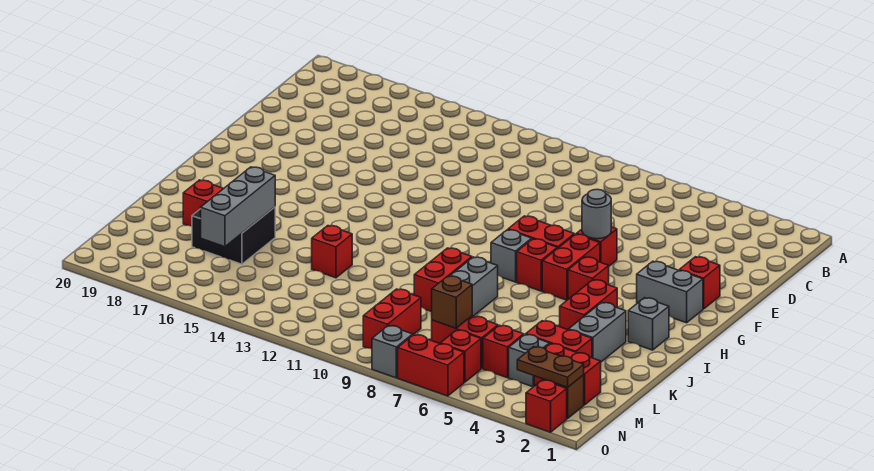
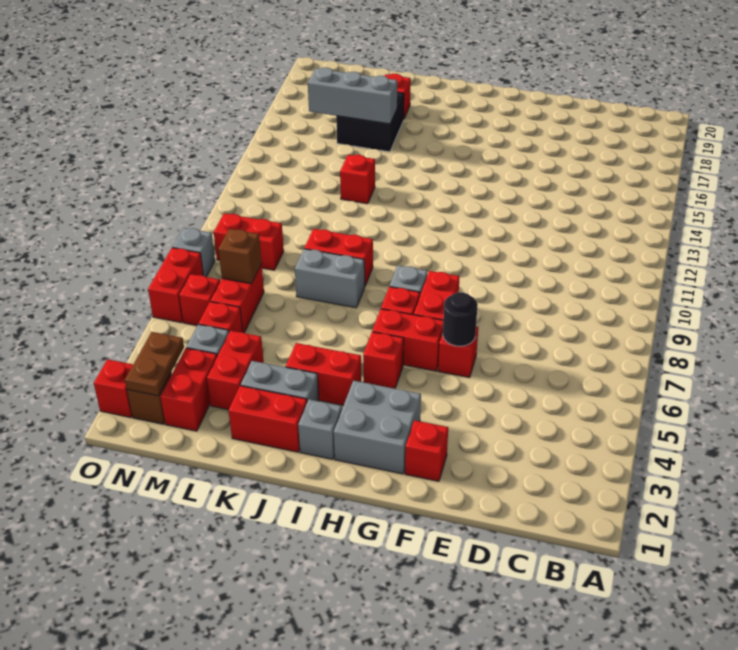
grey round brick F6 level 2 -> black round brick F6 level 2
grey brick G2:G3 level 1 -> grey brick G2:H3 level 1
none -> red brick J2:K2 level 1

